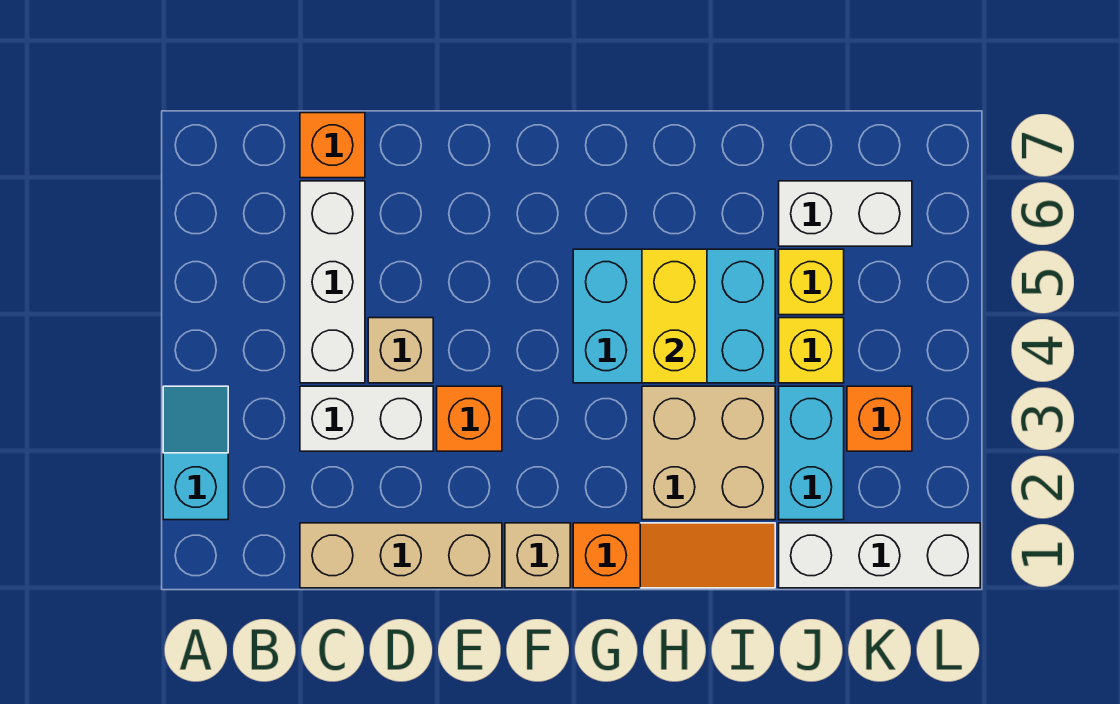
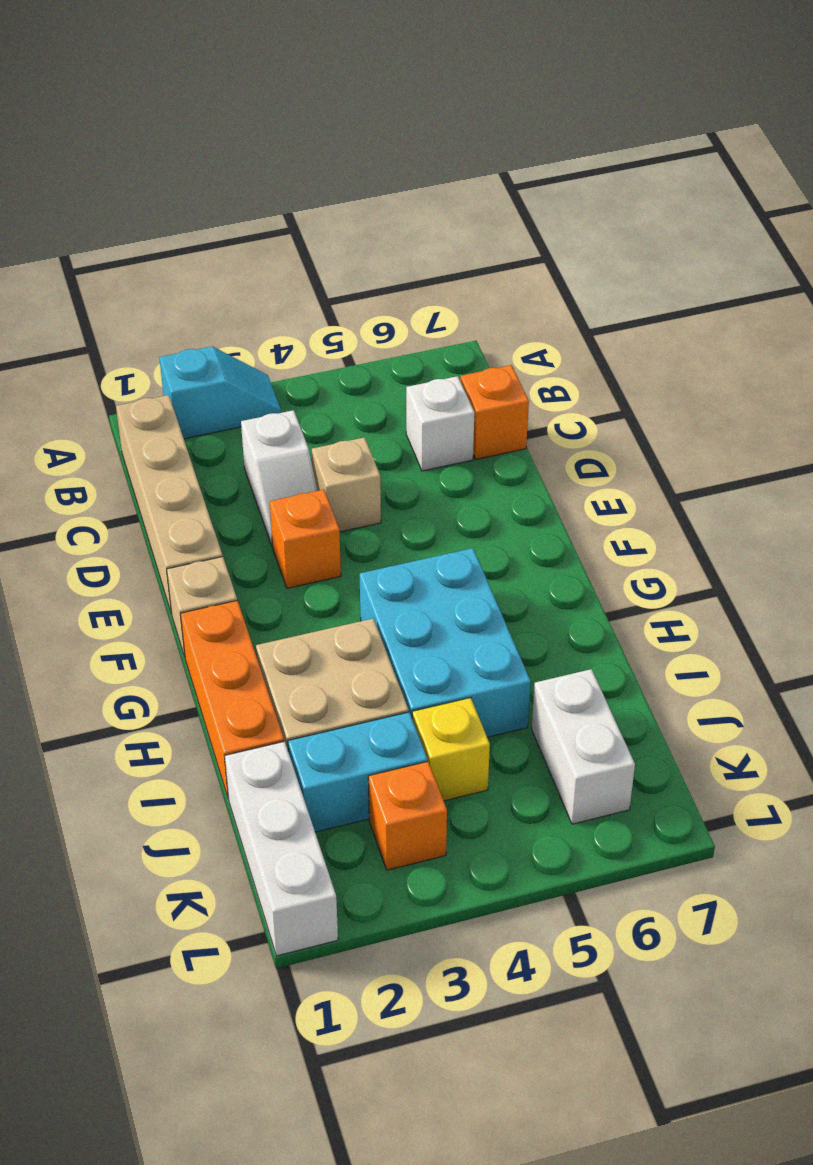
tan brick C1:E1 level 1 -> tan brick B1:E1 level 1
white brick C3:D3 level 1 -> white slope C3:D3 level 1 top C
white brick C4:C6 level 1 -> white brick C6 level 1
orange slope G1:I1 level 1 top G -> orange brick G1:I1 level 1
yellow brick H4:H5 level 2 -> none
yellow brick J5 level 1 -> none

